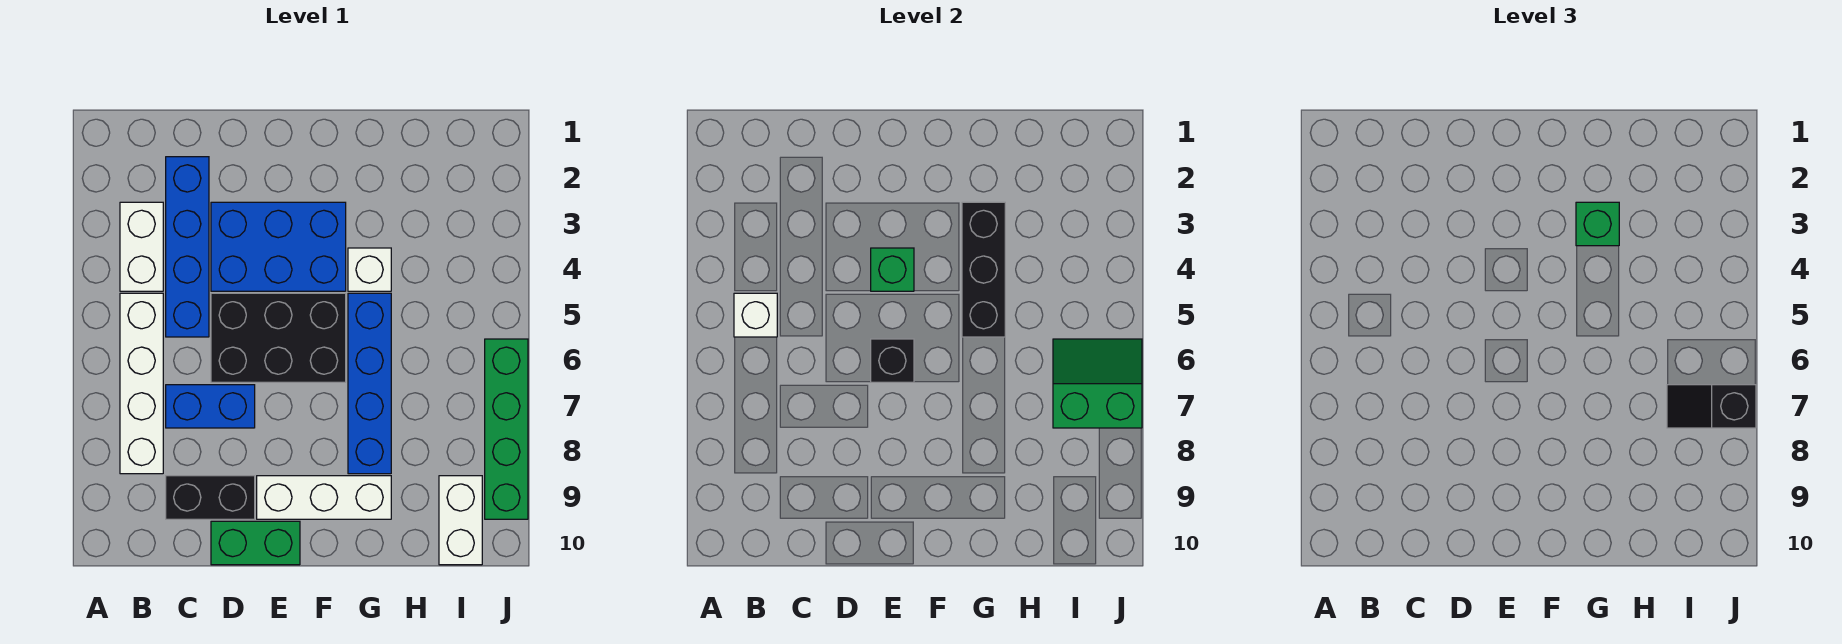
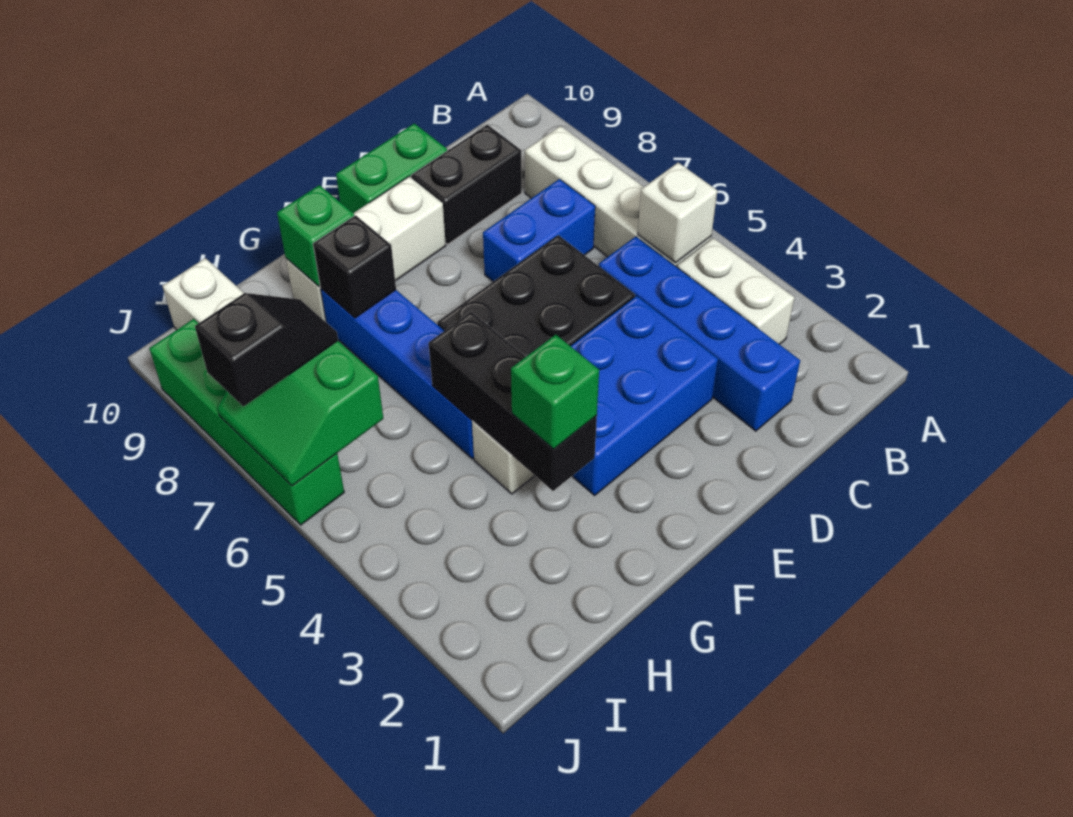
green brick E4 level 2 -> green brick G9 level 2
black brick E6 level 2 -> black brick G8 level 2
green slope I6:J7 level 2 top 7 -> green slope I6:J7 level 2 top I

